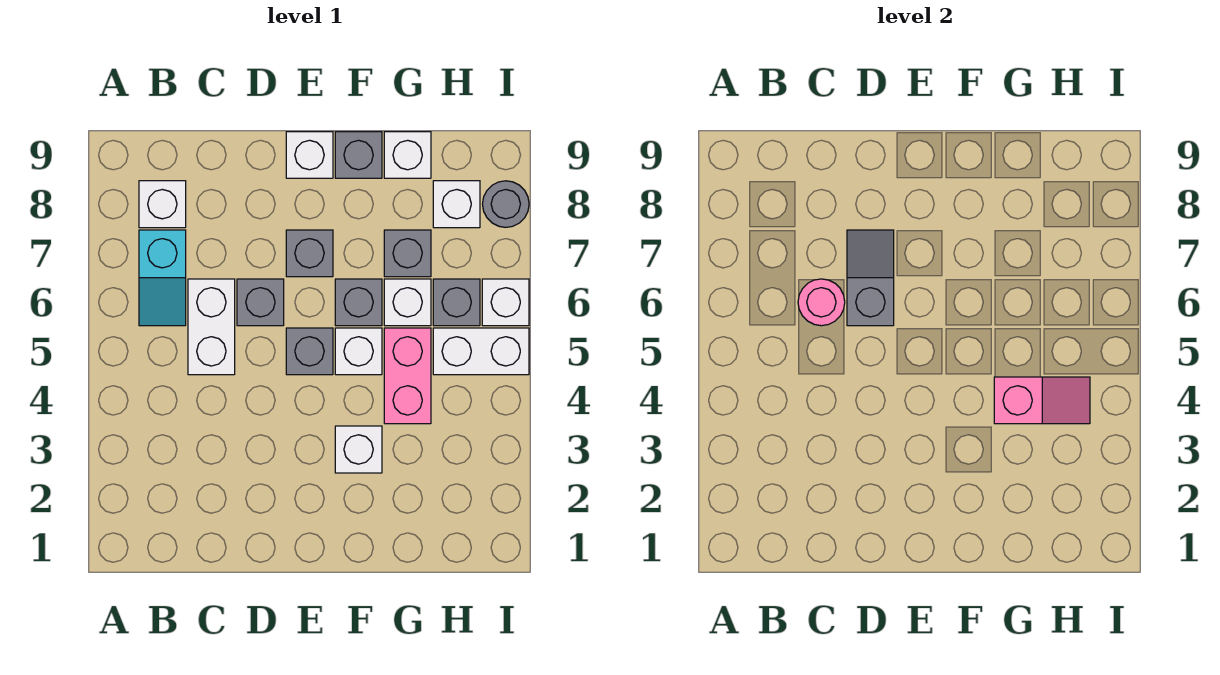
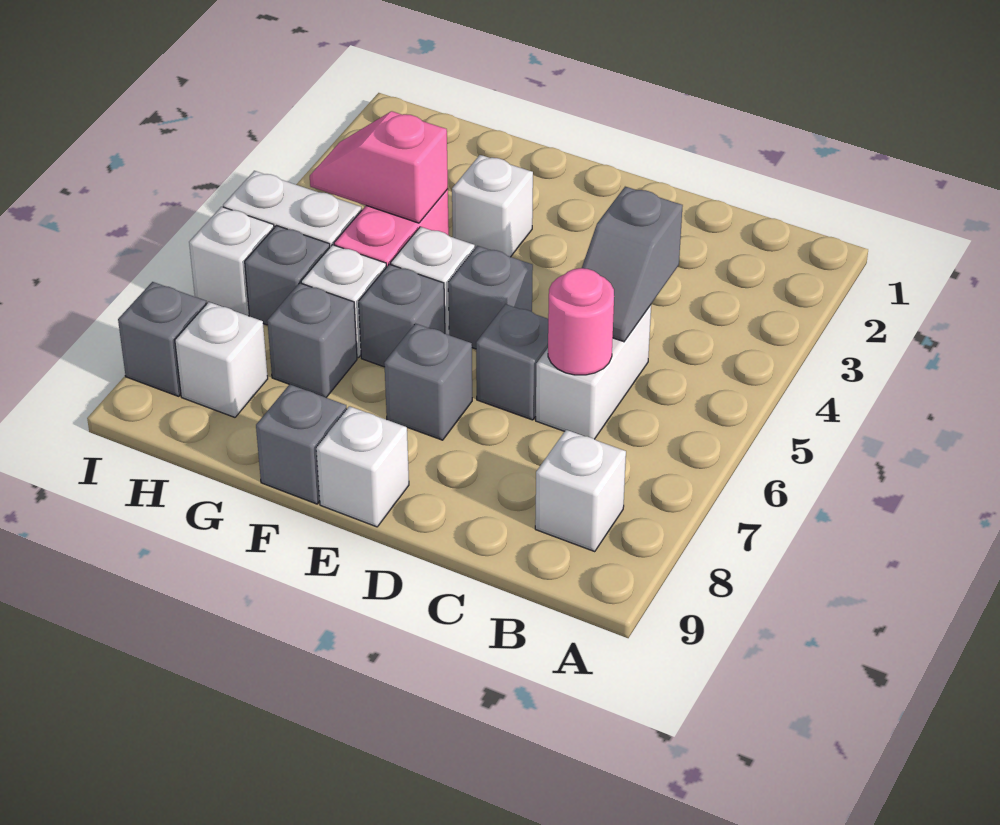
cyan slope B6:B7 level 1 top 7 -> none
grey slope D6:D7 level 2 top 6 -> grey slope C4:C5 level 2 top 4
white brick G9 level 1 -> none
grey round brick I8 level 1 -> grey brick I8 level 1

